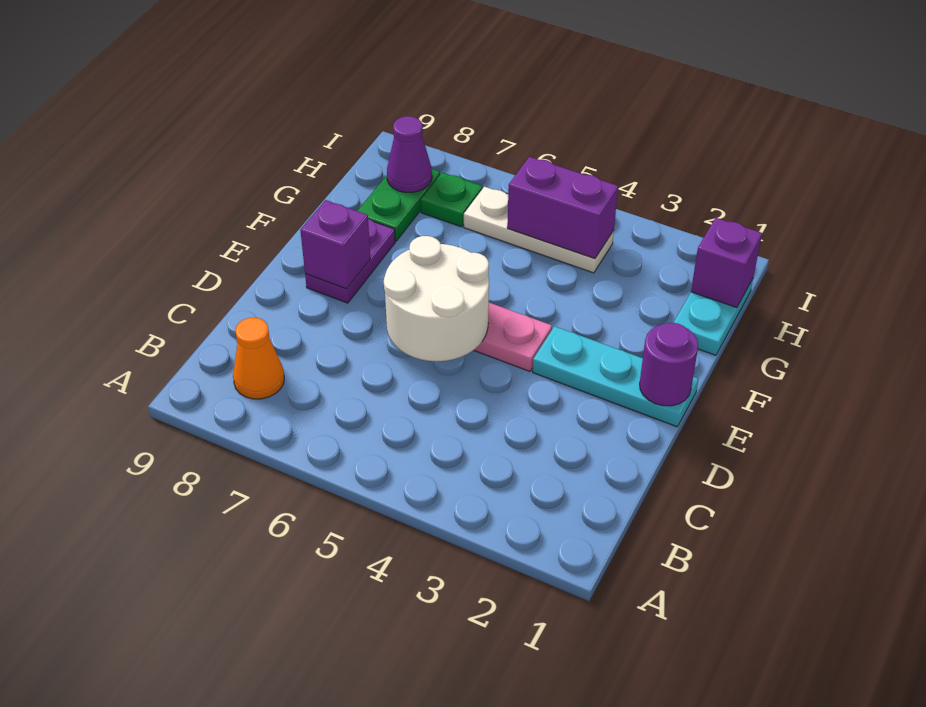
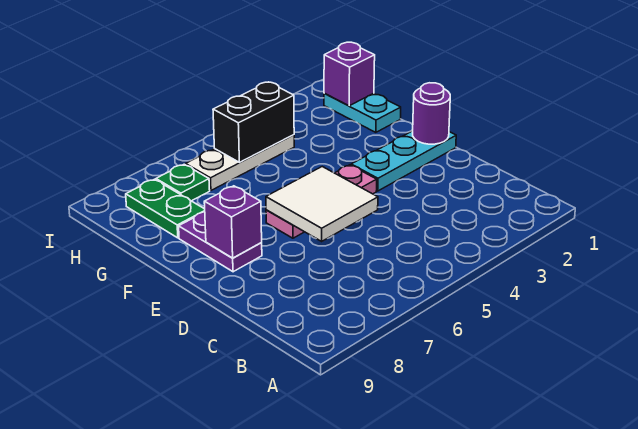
orange cone B8 level 1 -> none
white round brick D5:E6 level 2 -> white tile D5:E6 level 2
purple brick H4:H5 level 2 -> black brick H4:H5 level 2
purple cone H8 level 2 -> none

